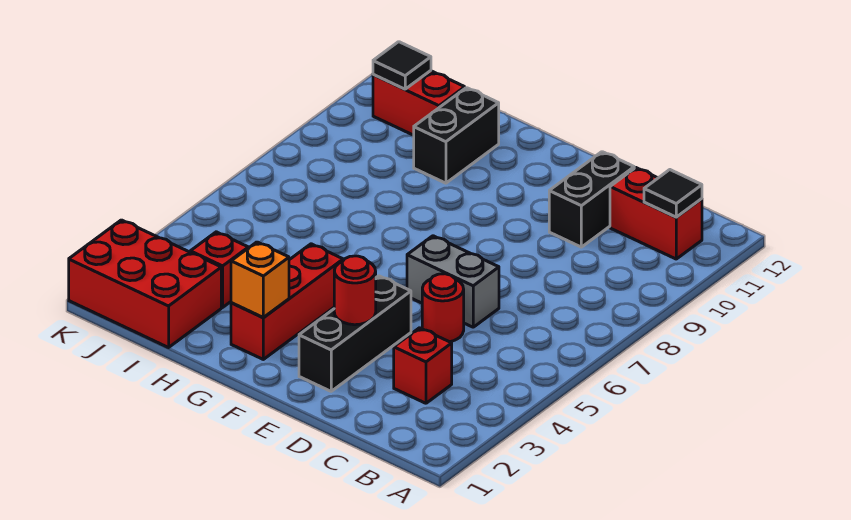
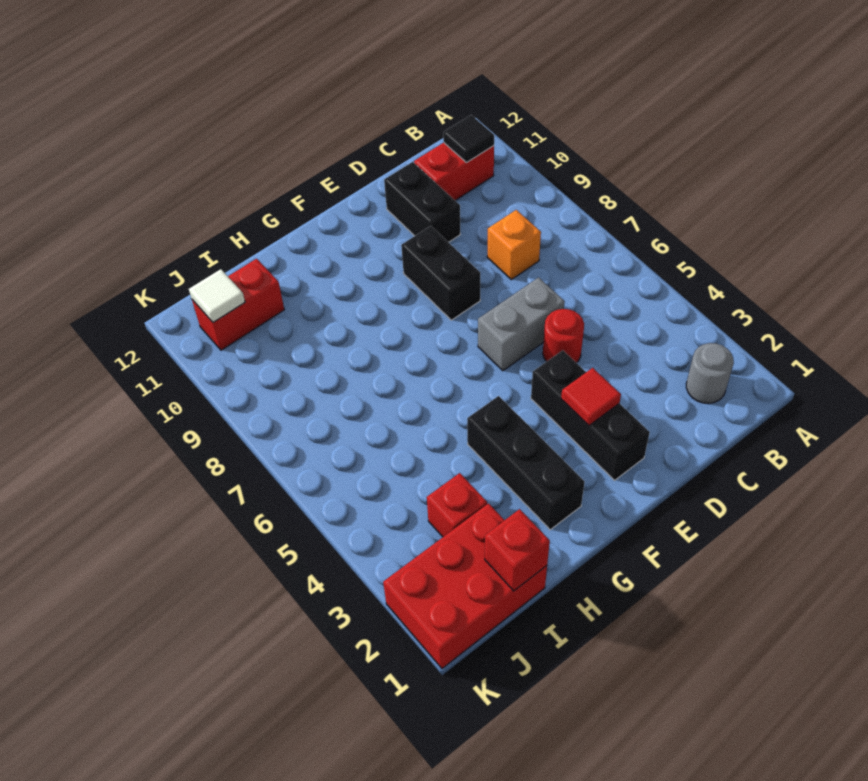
none -> grey round brick B2 level 1
red brick C3 level 1 -> red brick I1 level 2
red round brick E3 level 2 -> red tile E3 level 2
red brick G2:G4 level 1 -> black brick G2:G4 level 1
orange brick G2 level 2 -> orange brick C8 level 1
black brick H10:H11 level 1 -> black brick E8:E9 level 1
black tile J11 level 2 -> white tile J11 level 2

